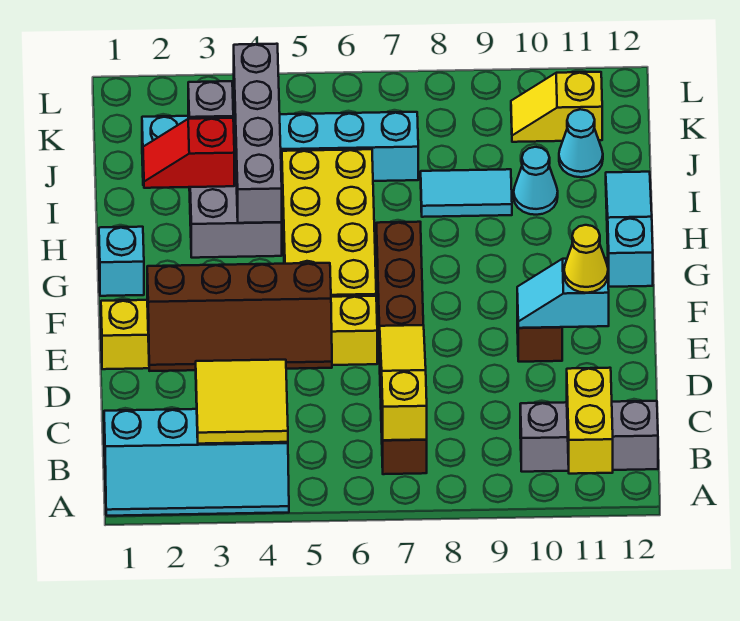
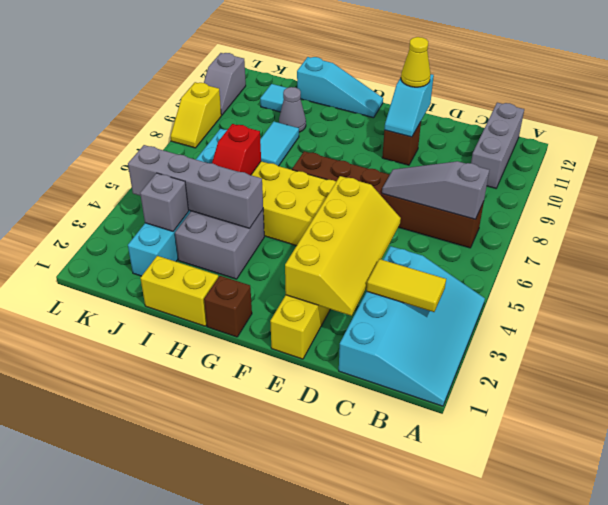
cyan slope A1:B4 level 1 top B -> cyan slope A1:C4 level 1 top C
yellow brick A11:B11 level 2 -> yellow brick H1:I1 level 1
yellow tile B3:C4 level 2 -> yellow tile B3:C3 level 2
yellow slope B7:D7 level 2 top B -> grey slope B7:D7 level 2 top B
brown slope D2:E5 level 2 top E -> yellow slope D2:E5 level 2 top E
cyan brick G1 level 1 -> brown brick G1 level 1
cyan slope G12:I12 level 1 top G -> cyan slope G12:I12 level 1 top I
red slope I2:I3 level 2 top 3 -> red slope I5:I6 level 2 top 6
cyan cone I10 level 1 -> grey cone I10 level 1
cyan cone J11 level 1 -> cyan tile J11 level 1
yellow slope K10:K11 level 1 top 11 -> yellow slope L8:L9 level 1 top 9
none -> grey slope L10:L11 level 1 top 11

